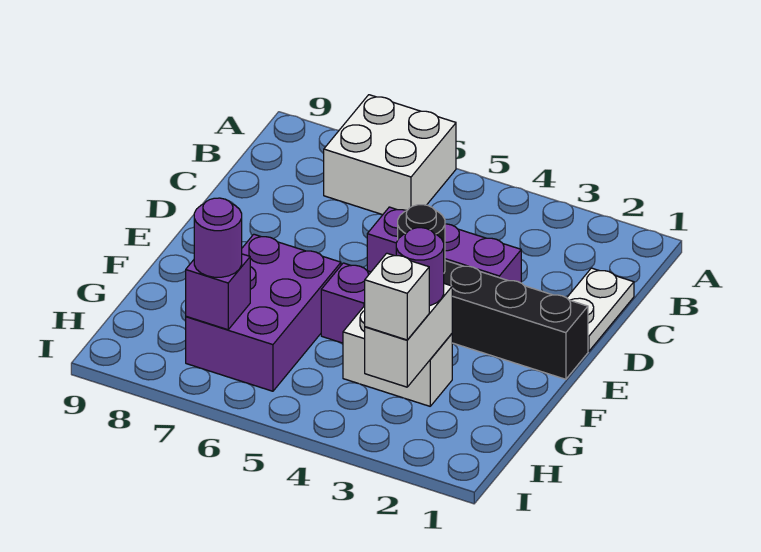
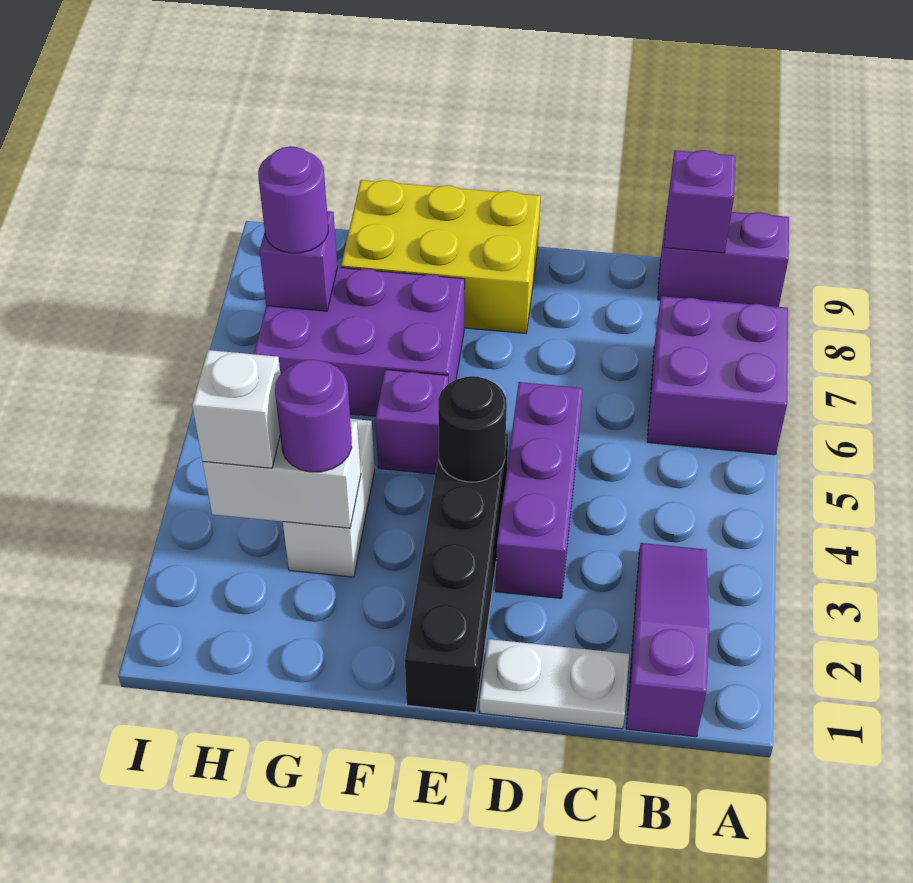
white brick A6:B7 level 1 -> purple brick A6:B7 level 1
none -> purple brick A9:B9 level 1
none -> purple slope B1:B3 level 1 top 1
none -> purple brick B9 level 2
none -> yellow brick E8:G9 level 1

